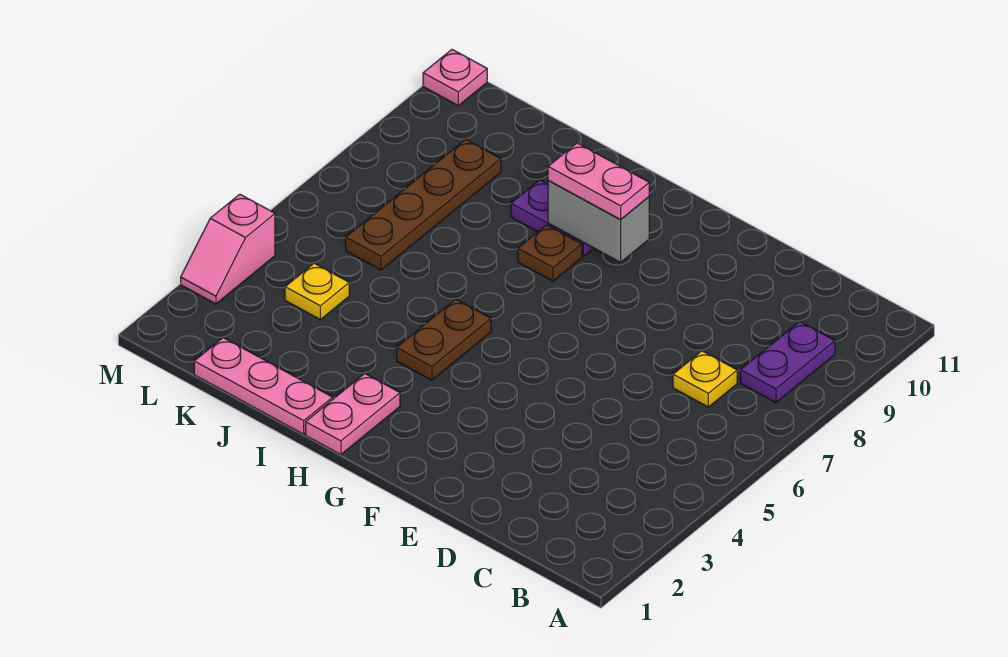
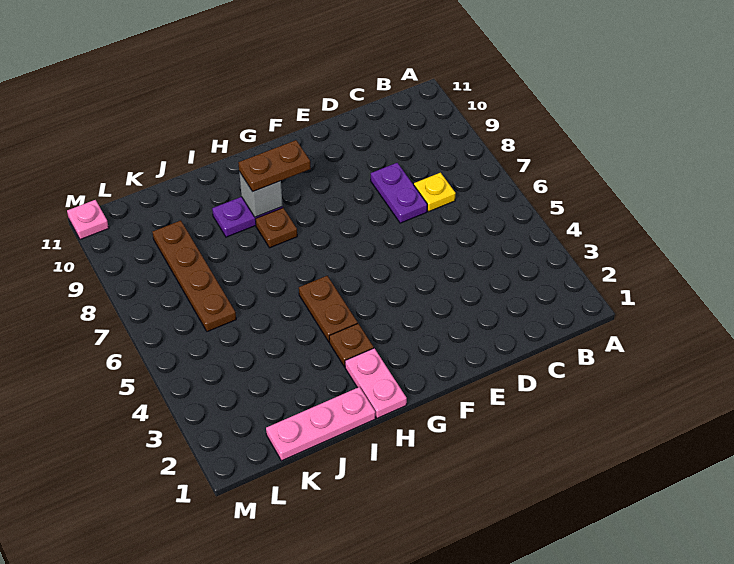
purple plate B8:B9 level 1 -> purple plate D7:D8 level 1
grey brick G9:H9 level 2 -> grey brick H9 level 2
pink plate G9:H9 level 3 -> brown plate G9:H9 level 3
none -> brown plate H3 level 1
yellow plate K4 level 1 -> none
pink slope M3:M4 level 1 top 4 -> none

